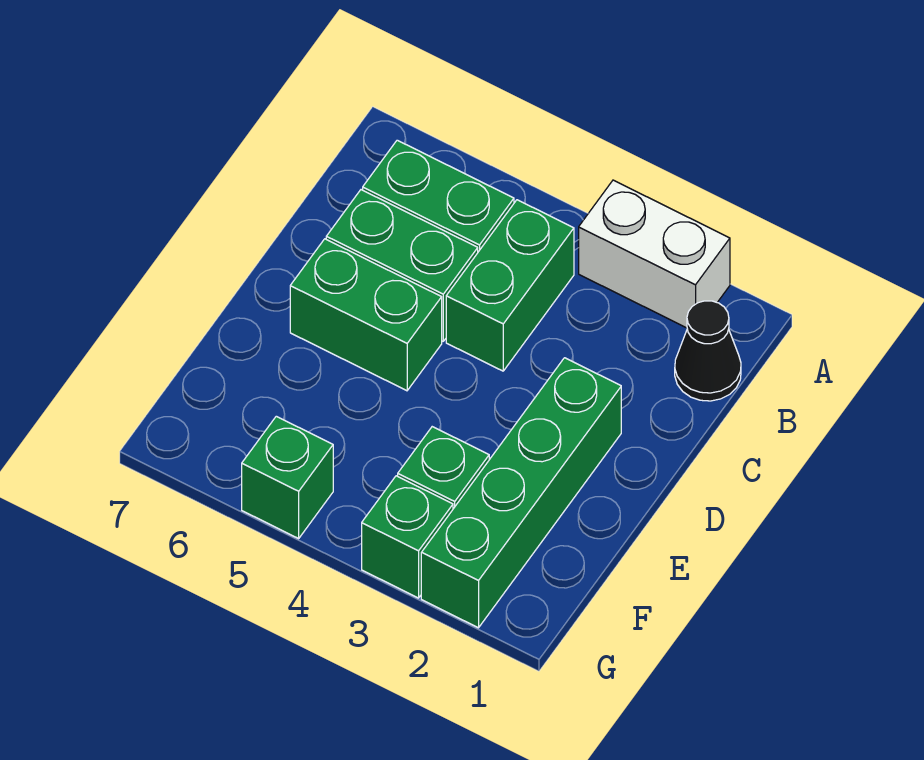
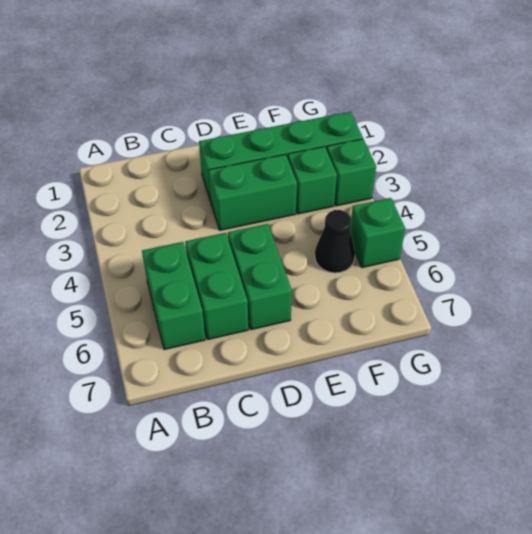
white brick A2:A3 level 1 -> none
black cone B1 level 1 -> black cone F5 level 1
green brick B4:C4 level 1 -> green brick D3:E3 level 1

